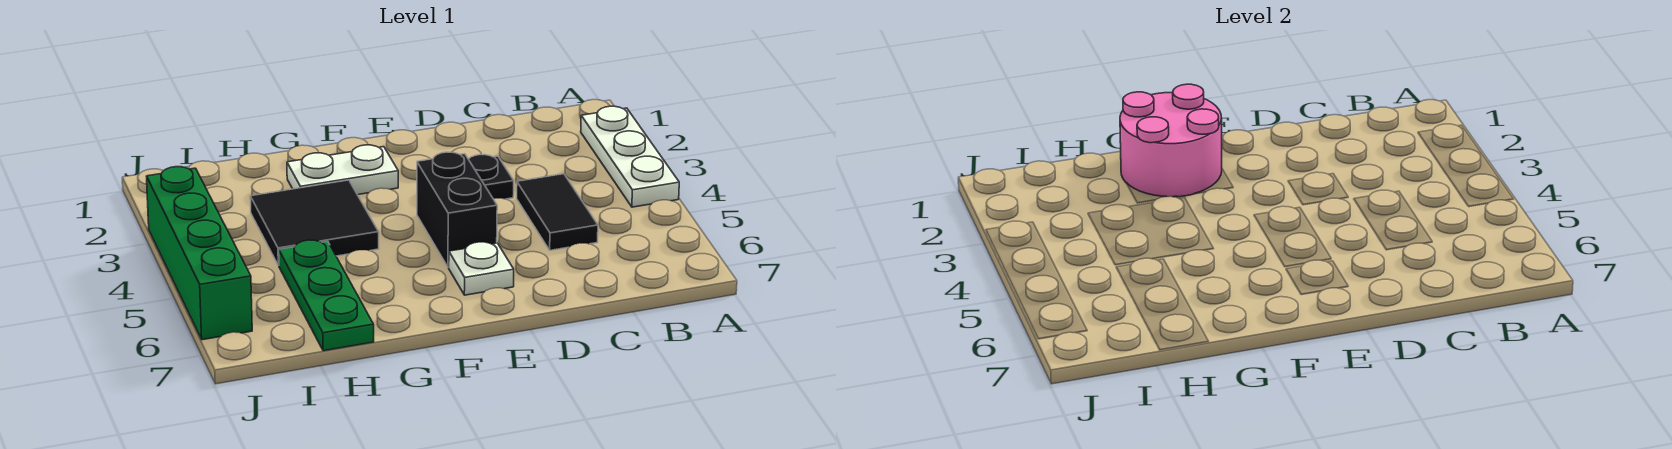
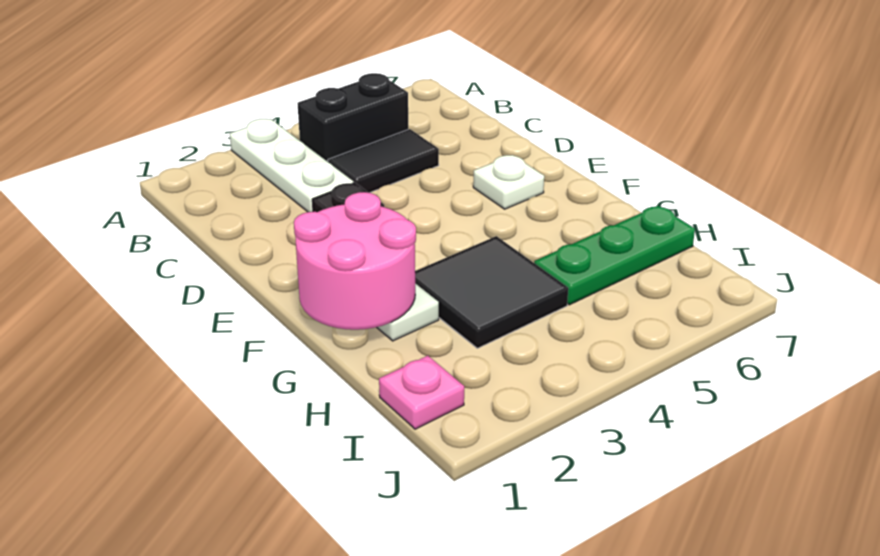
white plate A2:A4 level 1 -> white plate A3:C3 level 1
black brick E4:E5 level 1 -> black brick B4:B5 level 1
none -> pink plate I1 level 1
green brick J3:J6 level 1 -> none

